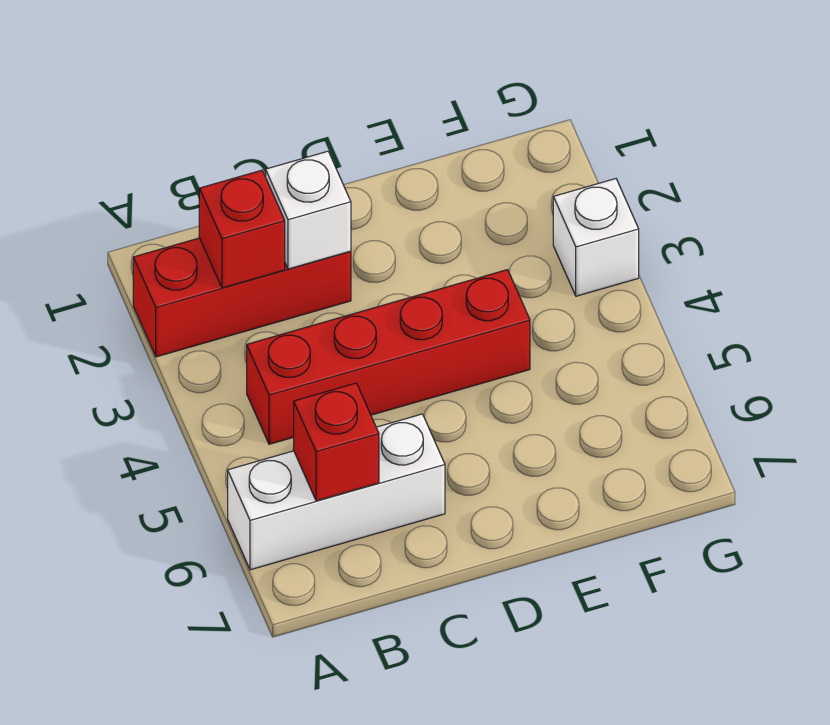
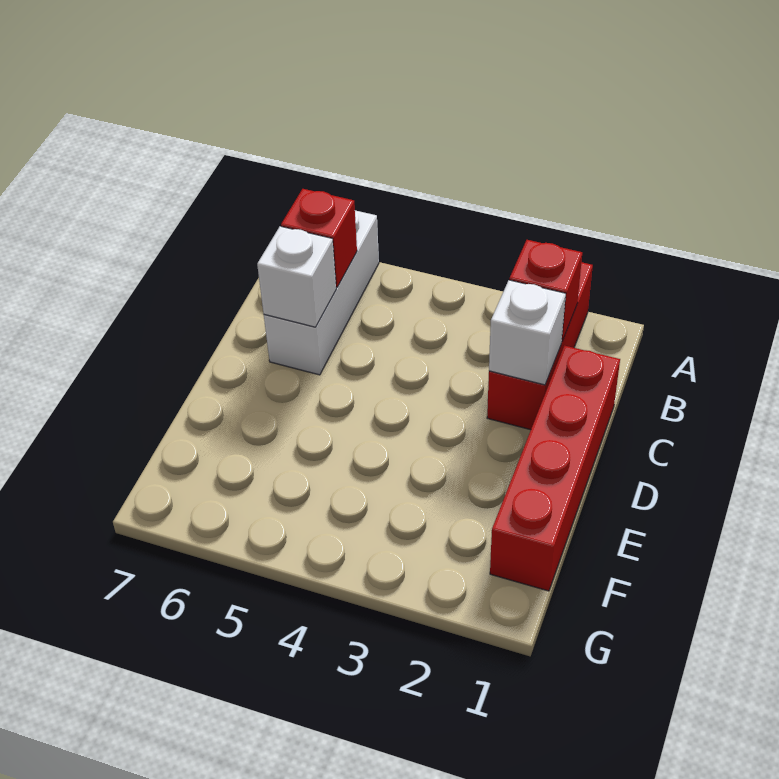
red brick B4:E4 level 1 -> red brick C1:F1 level 1
white brick G3 level 1 -> white brick C6 level 2

